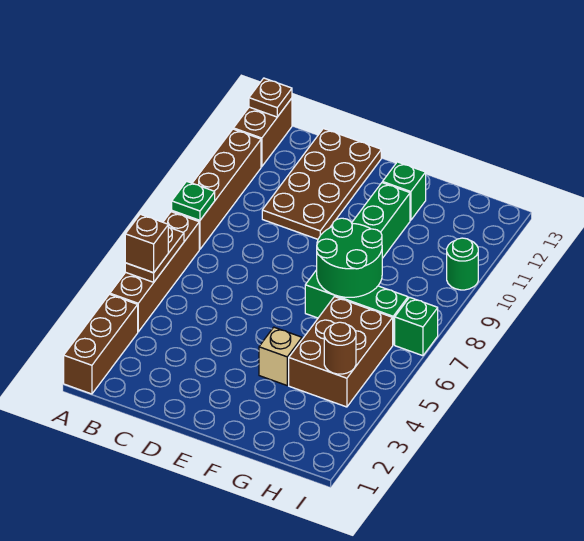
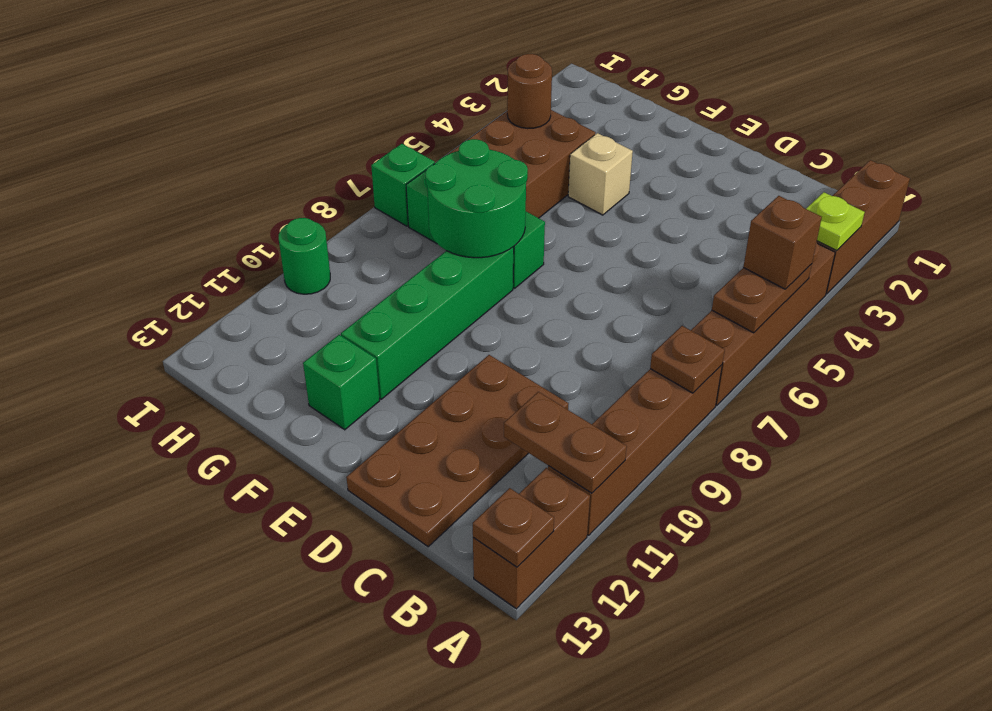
none -> lime plate A3 level 2
green plate A8 level 2 -> brown plate A8 level 2
none -> brown plate A11:B11 level 2

